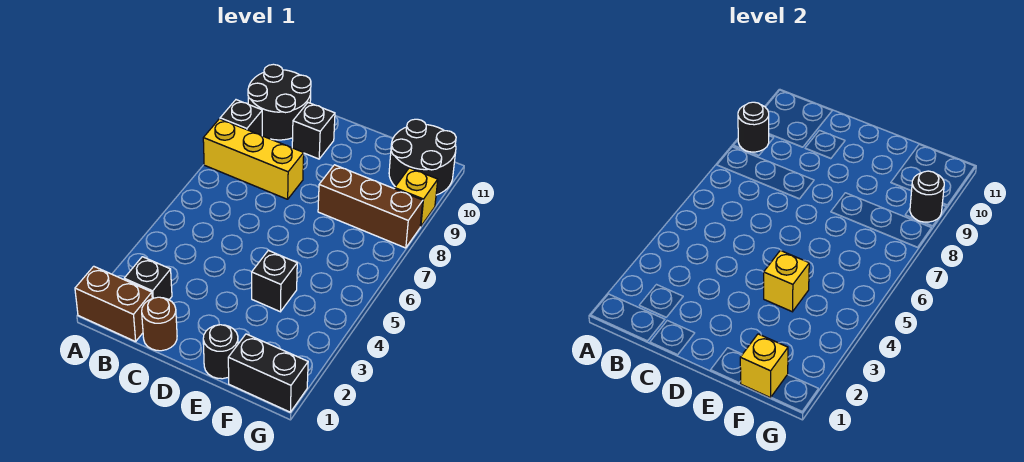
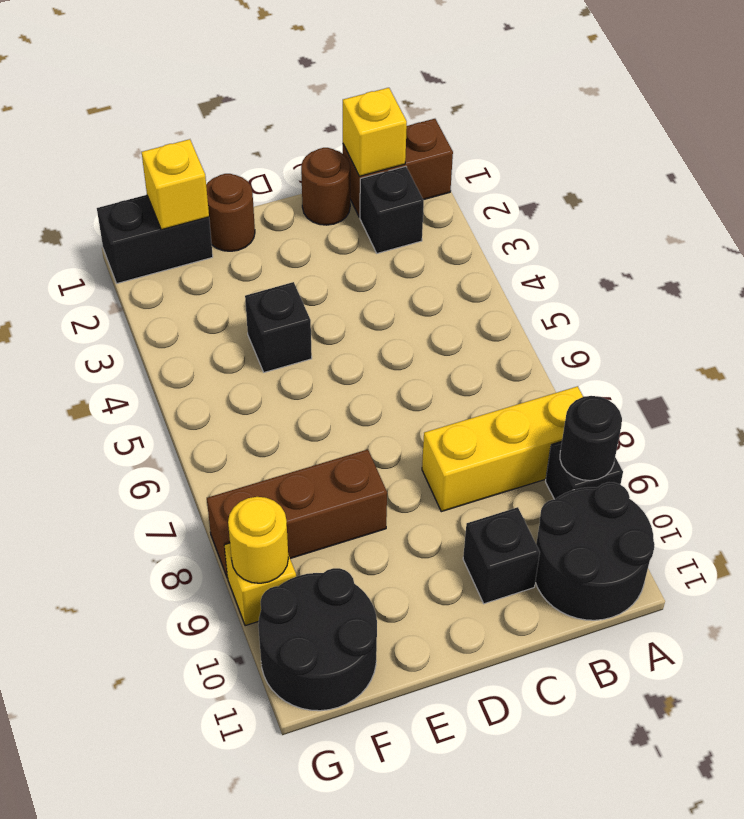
black round brick E1 level 1 -> brown round brick E1 level 1
yellow brick E4 level 2 -> yellow brick B1 level 2
black round brick G9 level 2 -> yellow round brick G9 level 2

